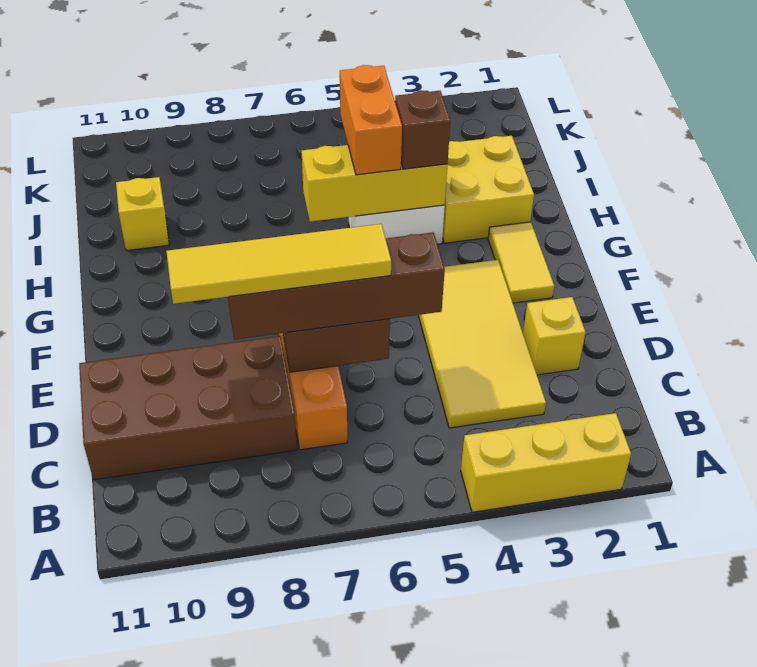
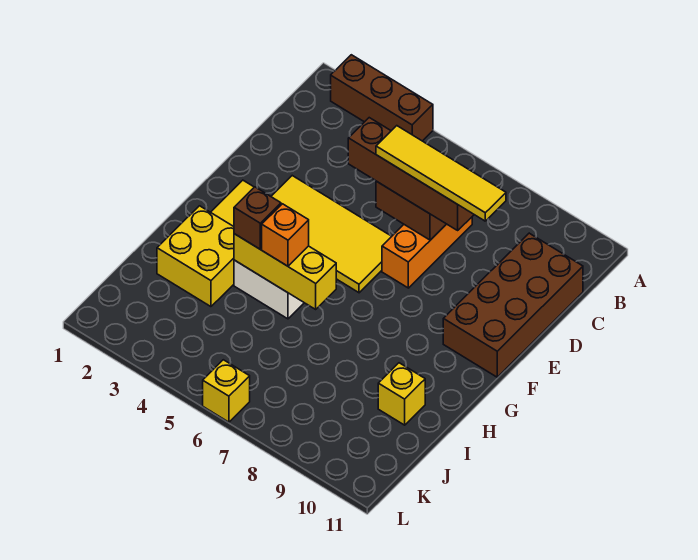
yellow brick A2:A4 level 1 -> brown brick A2:A4 level 1
yellow tile C3:F4 level 1 -> yellow tile E3:F6 level 1
brown brick C8:D11 level 1 -> brown brick C10:F11 level 1
yellow brick D2 level 1 -> yellow brick L6 level 1
orange brick H5:I5 level 3 -> orange brick H5 level 3

